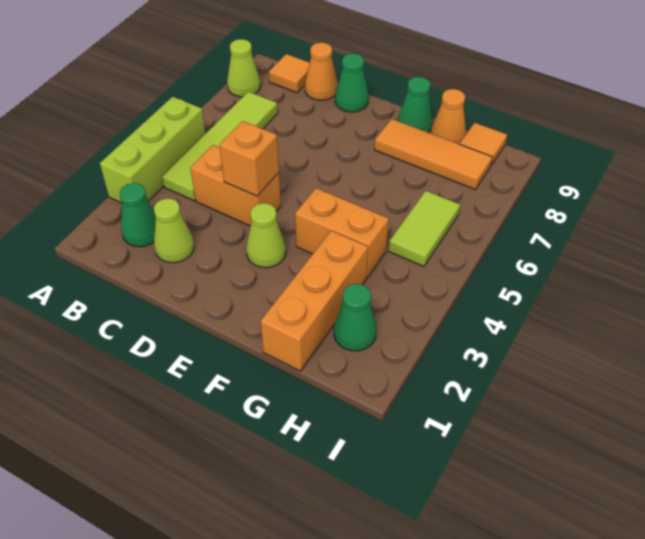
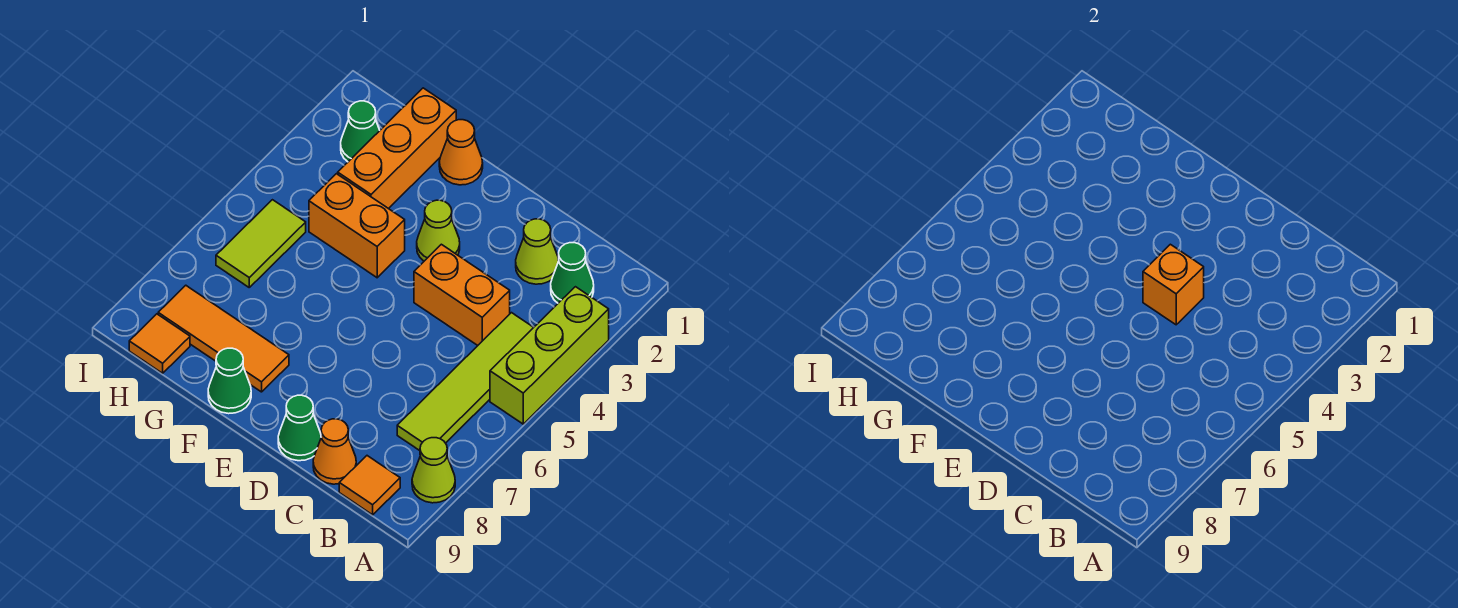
orange cone G9 level 1 -> orange cone F1 level 1

